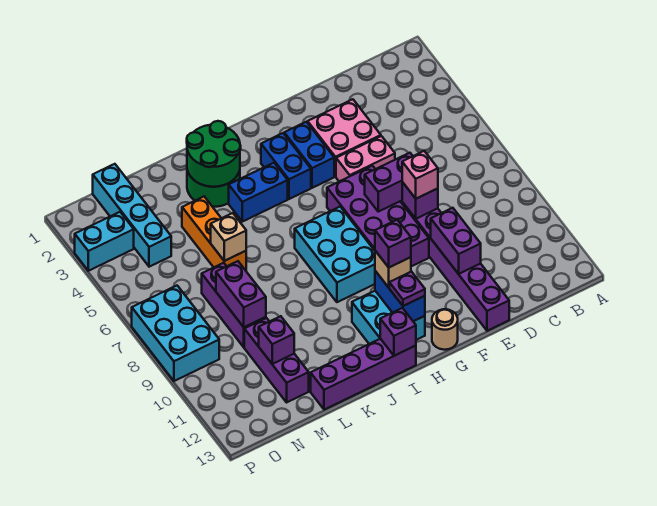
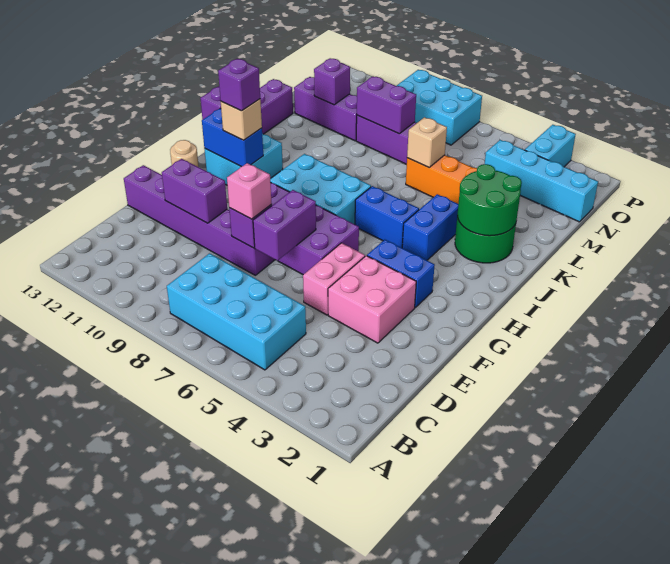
none -> cyan brick B5:C8 level 1
blue brick H3:H4 level 1 -> blue brick I5:I6 level 1
purple plate H12 level 3 -> none

